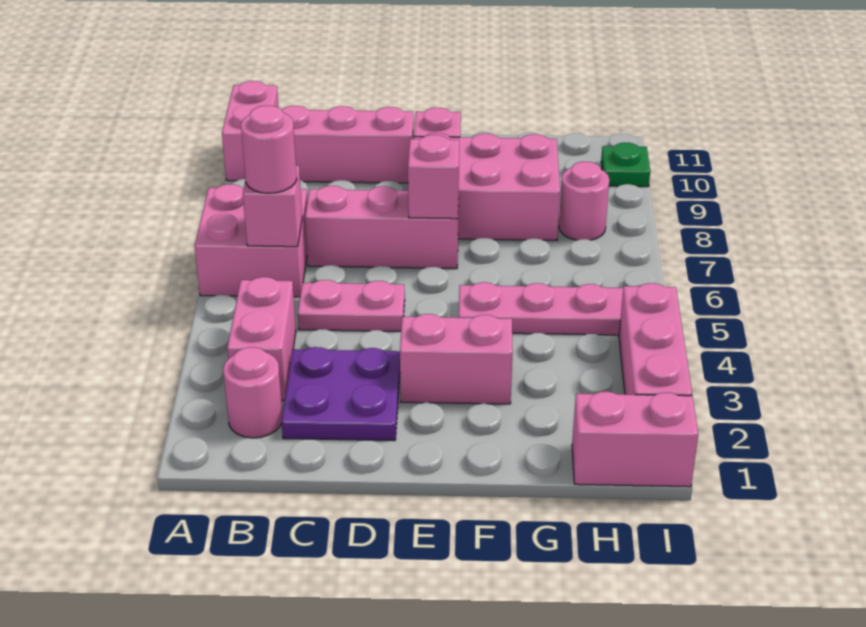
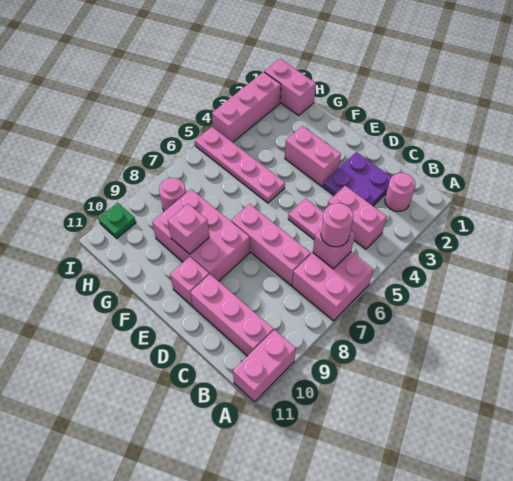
pink brick B3:B4 level 1 -> pink brick B4:C4 level 1
pink brick E7 level 2 -> pink brick F9 level 2

